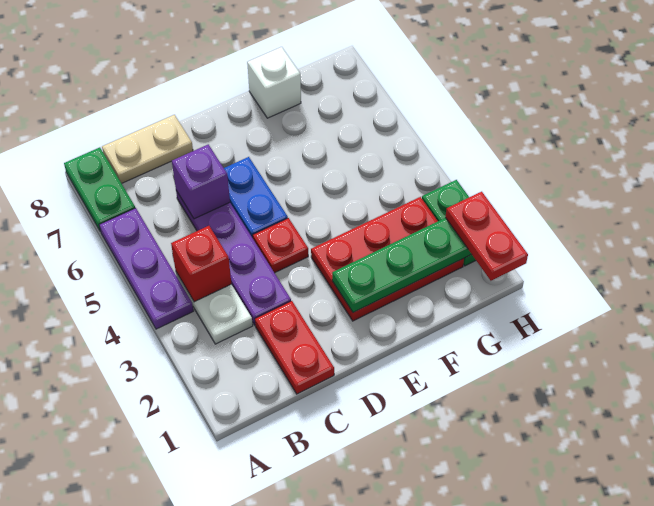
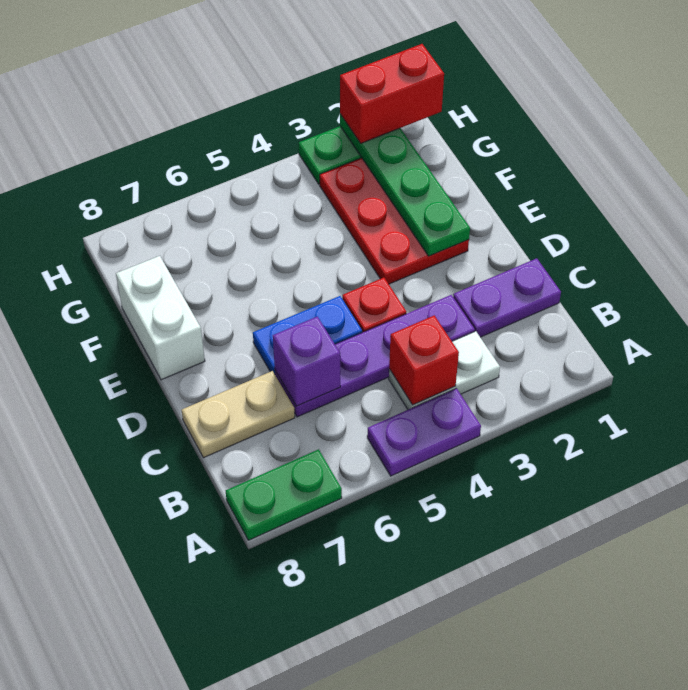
purple plate A4:A6 level 1 -> purple plate A4:A5 level 1
tan plate B8:C8 level 1 -> tan plate C7:C8 level 1
red plate C1:C2 level 1 -> purple plate C1:C2 level 1
white brick F8 level 1 -> white brick E8:F8 level 1
red plate H1:H2 level 3 -> red brick H1:H2 level 3

